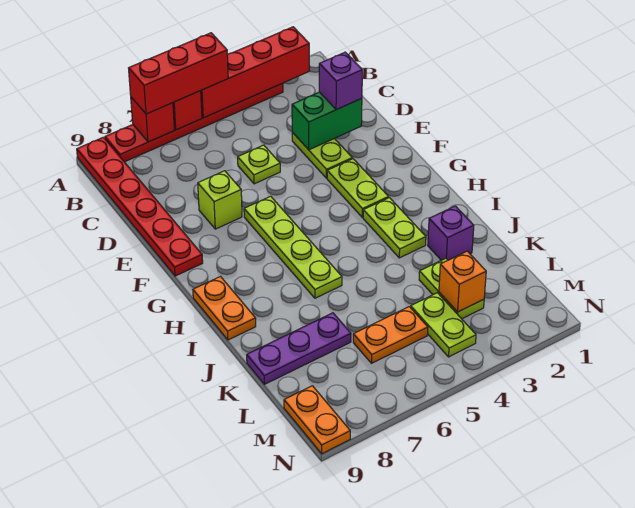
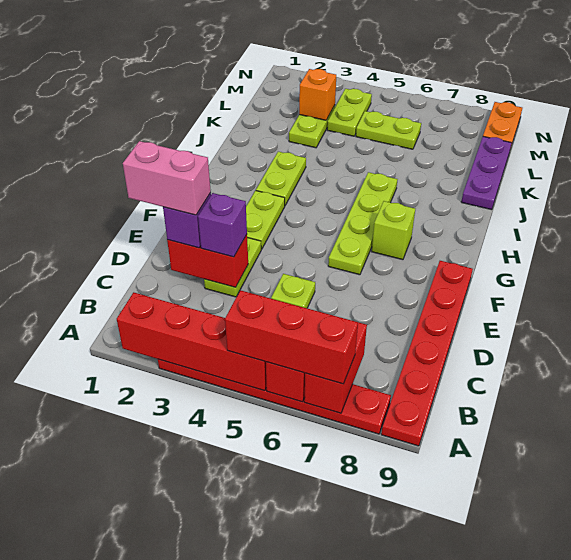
red brick A7 level 2 -> red brick A7:B7 level 2
none -> pink brick D1:D2 level 4
green brick D2:D3 level 2 -> red brick D2:D3 level 2
lime brick E7 level 1 -> lime brick G7 level 1
orange plate H9:I9 level 1 -> none
purple brick J2 level 1 -> purple brick D3 level 3
purple plate K7:K9 level 1 -> purple plate J9:L9 level 1
orange plate L5:L6 level 1 -> lime plate L5:L6 level 1

